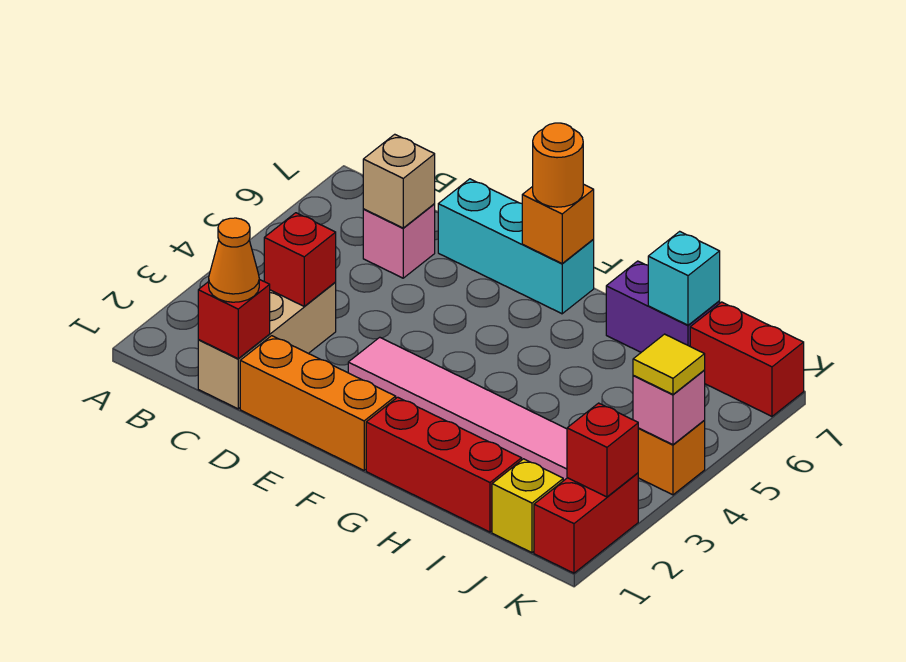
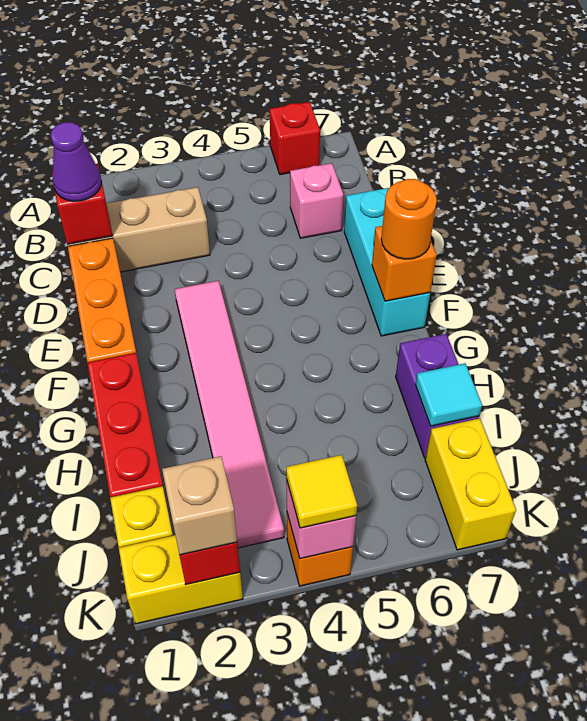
orange cone C1 level 3 -> purple cone C1 level 3
red brick C3 level 2 -> red brick A6 level 1
tan brick C6 level 2 -> tan brick K2 level 3
cyan brick I7 level 2 -> cyan tile I7 level 2
red brick J7:K7 level 1 -> yellow brick J7:K7 level 1
red brick K1:K2 level 1 -> yellow brick K1:K2 level 1

